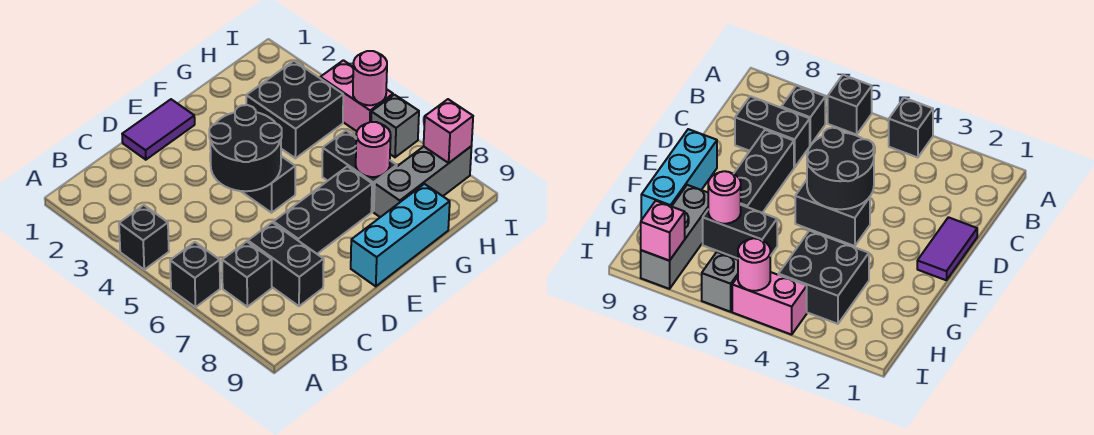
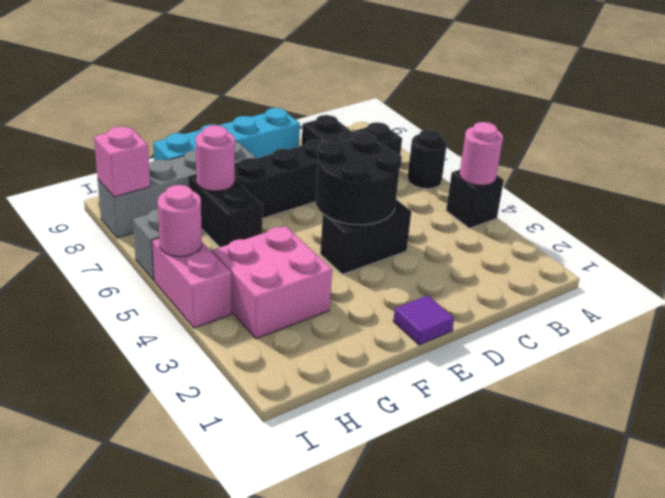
none -> pink round brick A4 level 2
black brick A6 level 1 -> black round brick A6 level 1
purple tile D1:E1 level 1 -> purple tile E1 level 1
black brick E4:E5 level 1 -> black brick D4:E4 level 1
cyan brick E9:G9 level 1 -> cyan brick D9:G9 level 1
black brick G3:H4 level 1 -> pink brick G3:H4 level 1
grey brick G8:I8 level 1 -> grey brick F8:I8 level 1

